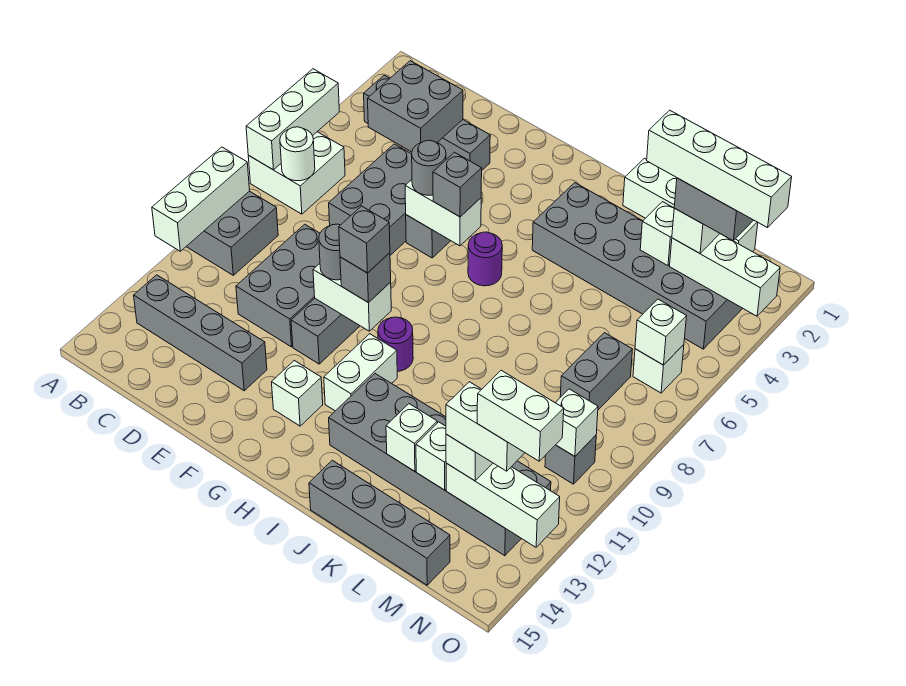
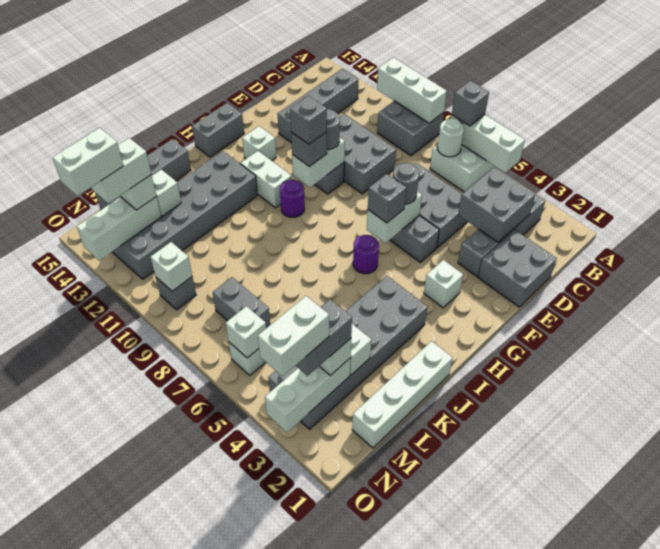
none -> grey brick A7 level 3
none -> grey brick D1:E2 level 1
none -> grey brick G15:H15 level 1
white brick K13 level 2 -> white brick G3 level 1
white brick L3:O3 level 5 -> white brick N3:O3 level 5

